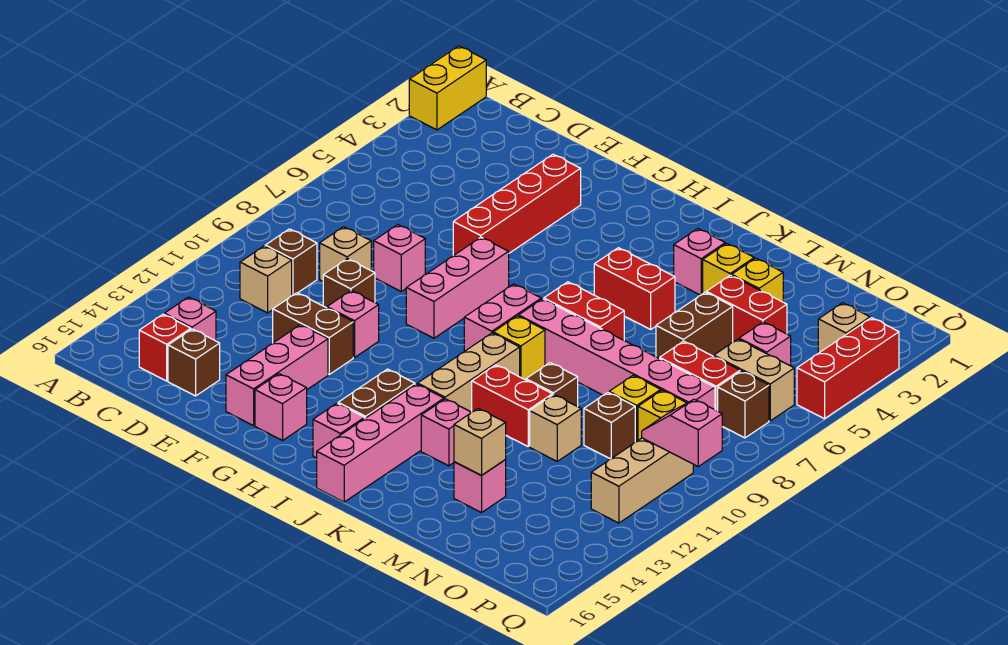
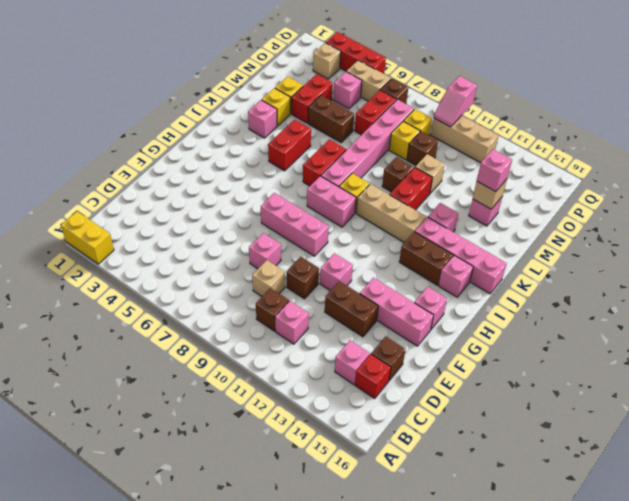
tan brick C11 level 1 -> pink brick C11 level 1
brown brick E12:F12 level 1 -> brown brick E12:E13 level 1
red brick F3:F6 level 1 -> none
none -> pink brick M14 level 3
tan brick O6:P6 level 1 -> tan brick P5:P6 level 1

